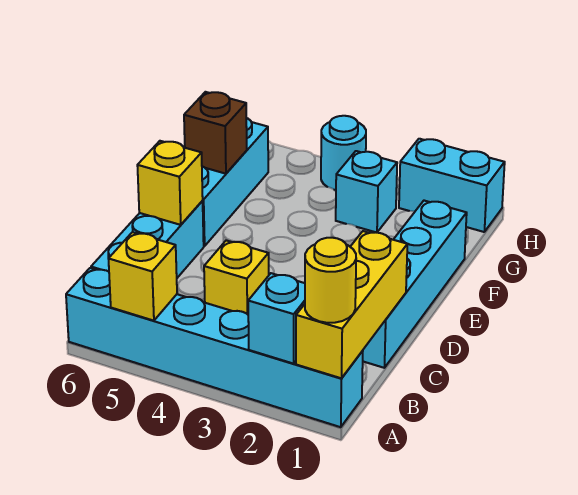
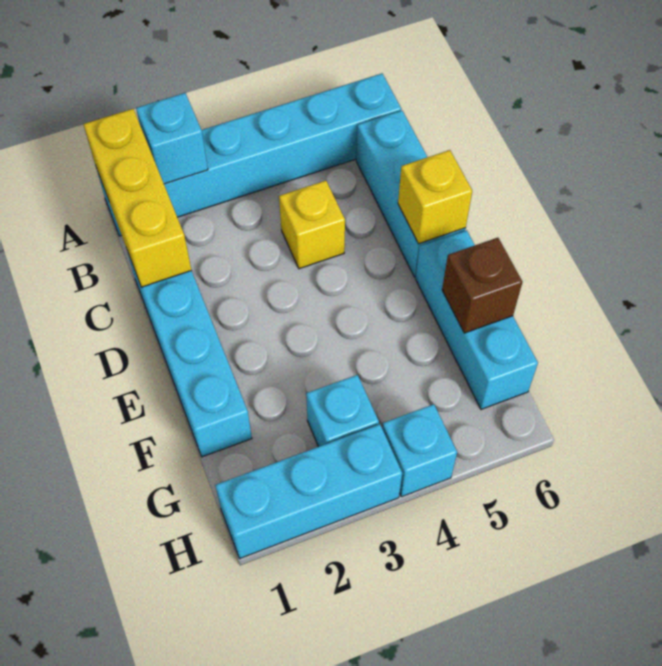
yellow round brick A1 level 3 -> none
yellow brick A5 level 2 -> none
cyan brick H1:H2 level 1 -> cyan brick H1:H3 level 1
cyan round brick H4 level 1 -> cyan brick H4 level 1

